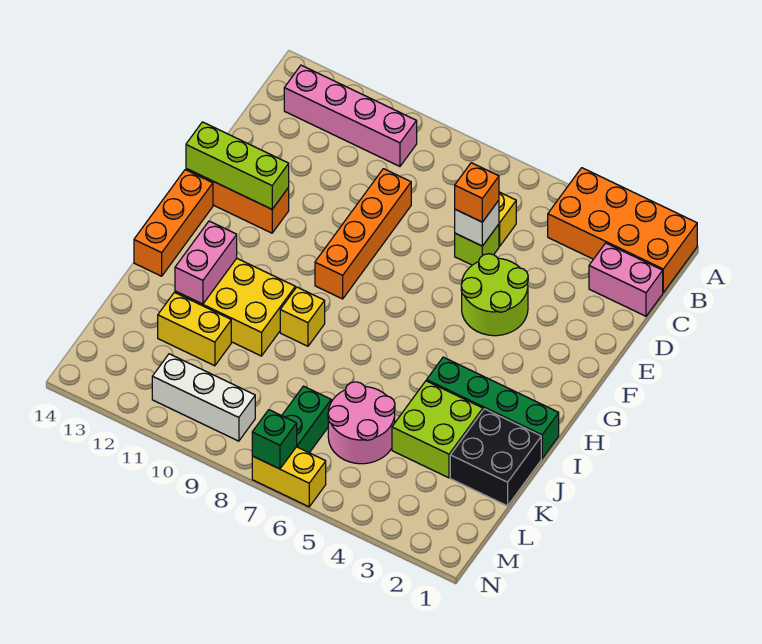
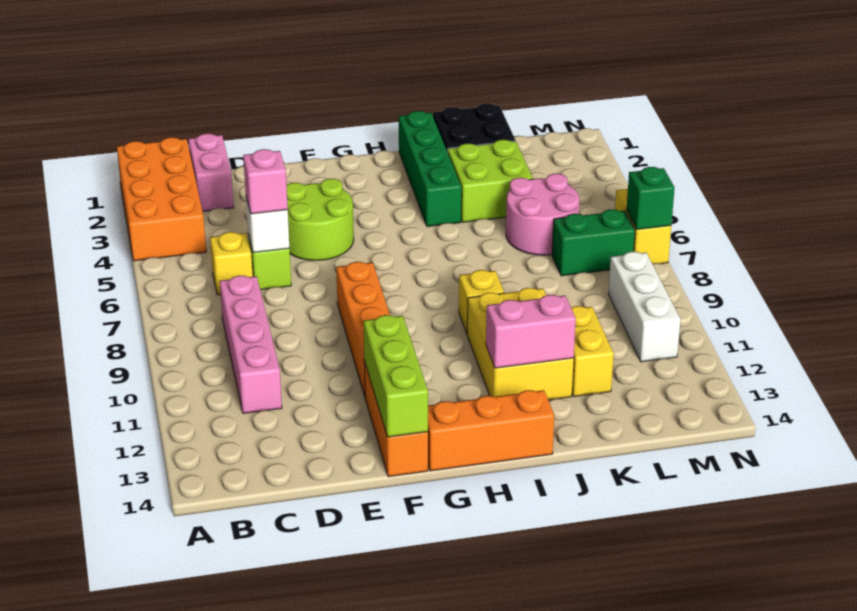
pink brick B10:B13 level 1 -> pink brick C8:C11 level 1
orange brick D6 level 3 -> pink brick D6 level 3
orange brick D9:G9 level 1 -> orange brick F8:F11 level 1

